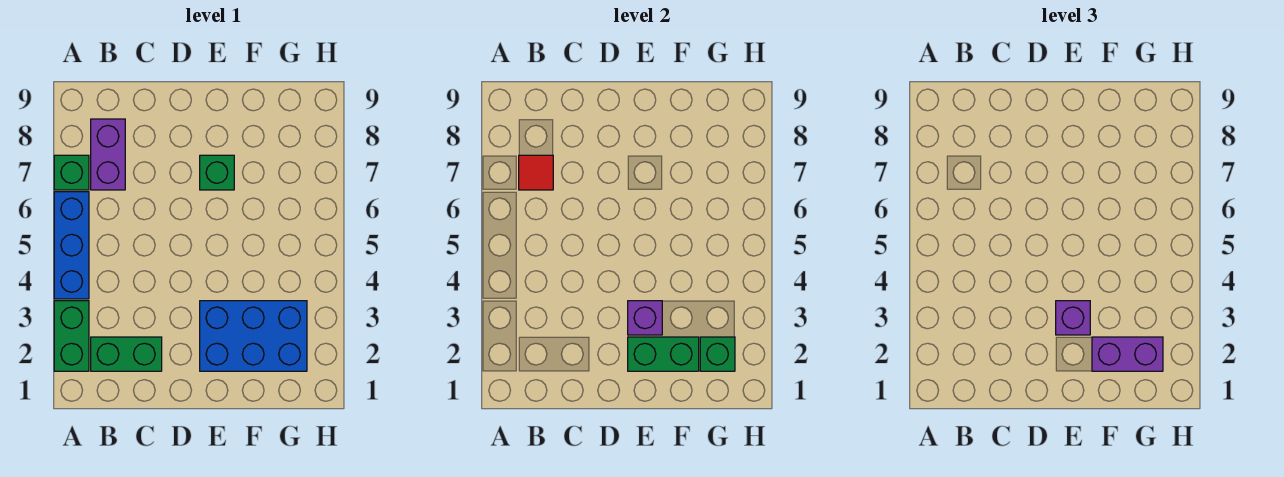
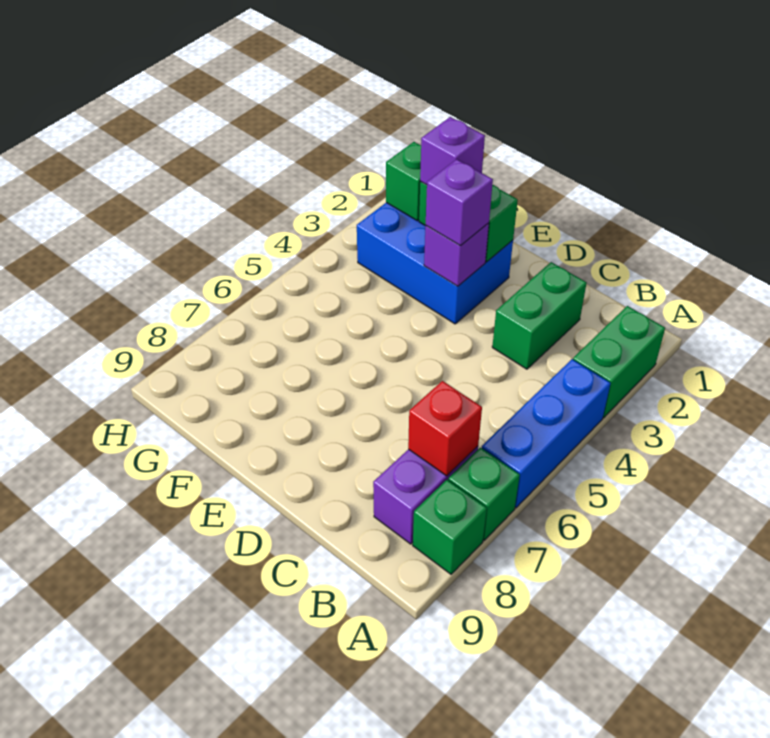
green brick B2:C2 level 1 -> green brick C2:C3 level 1
red tile B7 level 2 -> red brick B7 level 2
green brick E7 level 1 -> green brick A8 level 1
purple brick F2:G2 level 3 -> purple brick F2 level 3

